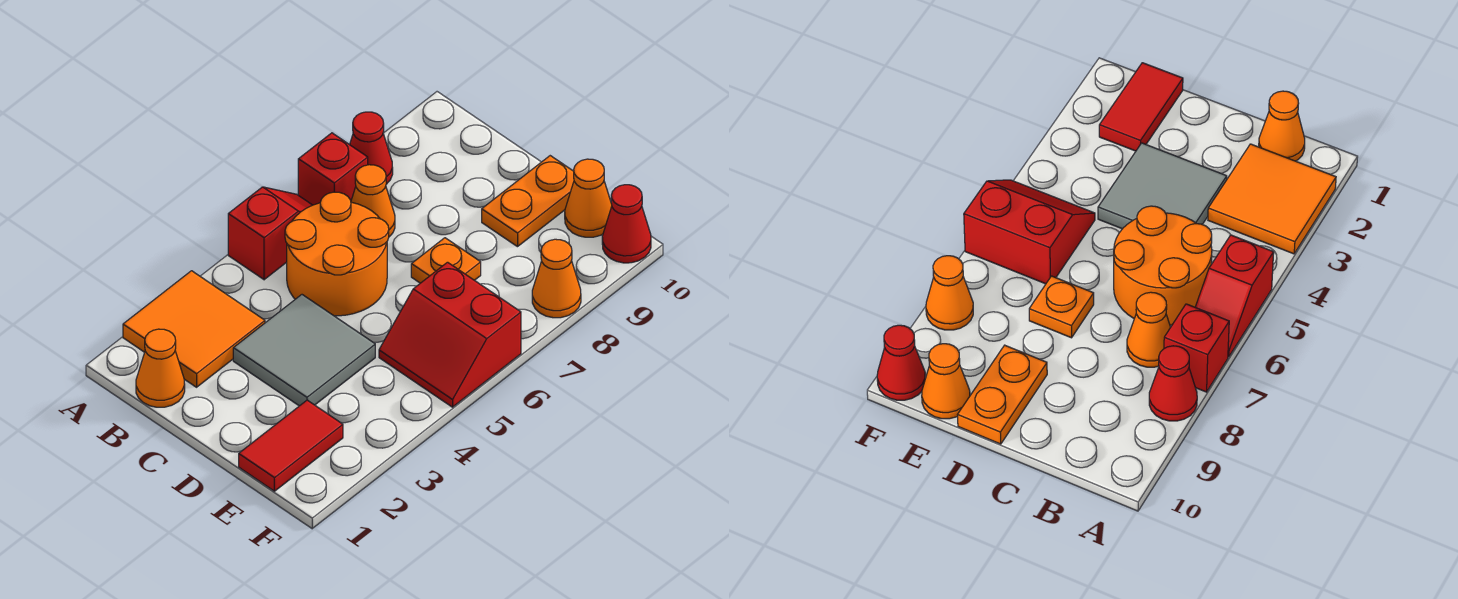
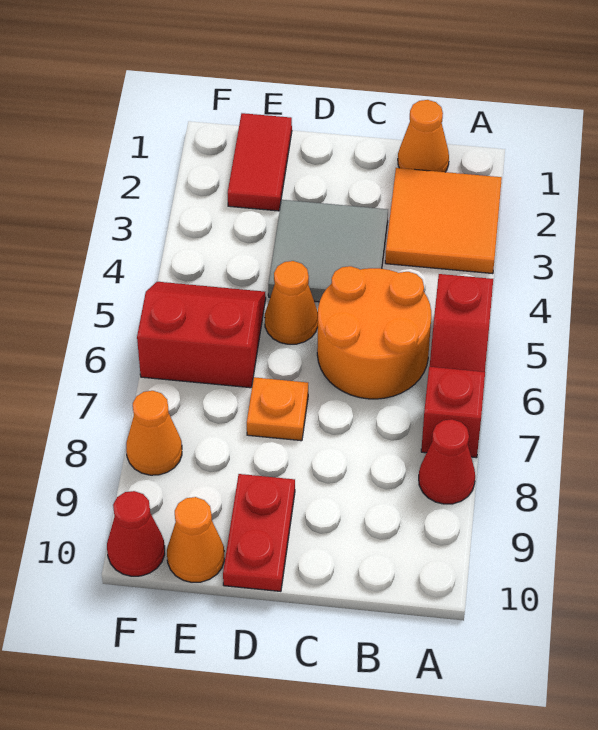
orange cone B7 level 1 -> orange cone D5 level 1
orange plate D9:D10 level 1 -> red plate D9:D10 level 1

